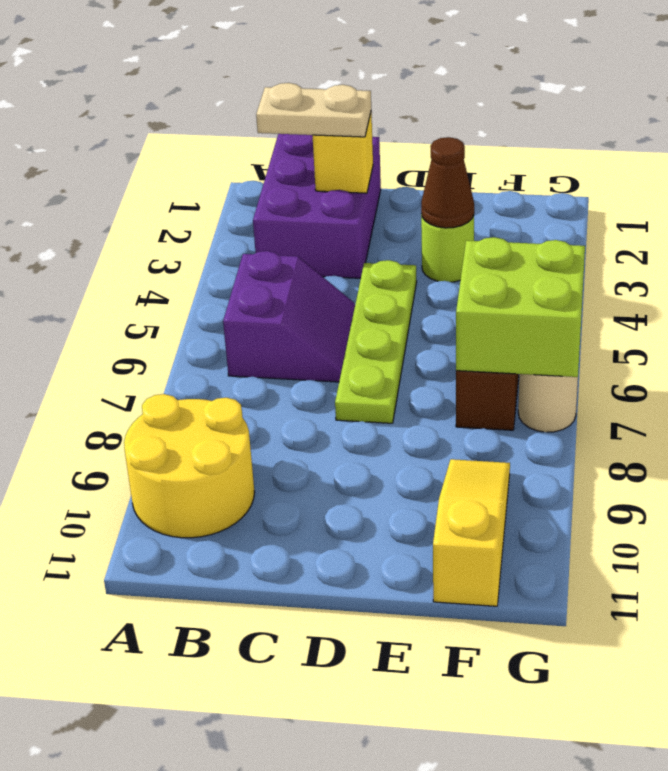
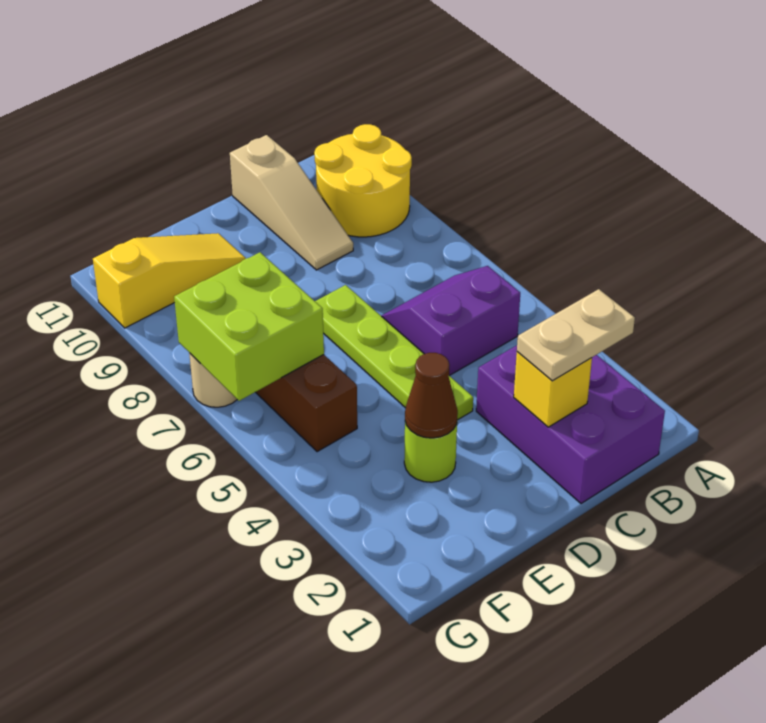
purple slope B5:C6 level 1 top B -> purple slope B5:C6 level 1 top 5
none -> tan slope C9:C11 level 1 top 11
yellow slope F9:F11 level 1 top 11 -> yellow slope E10:G10 level 1 top G

